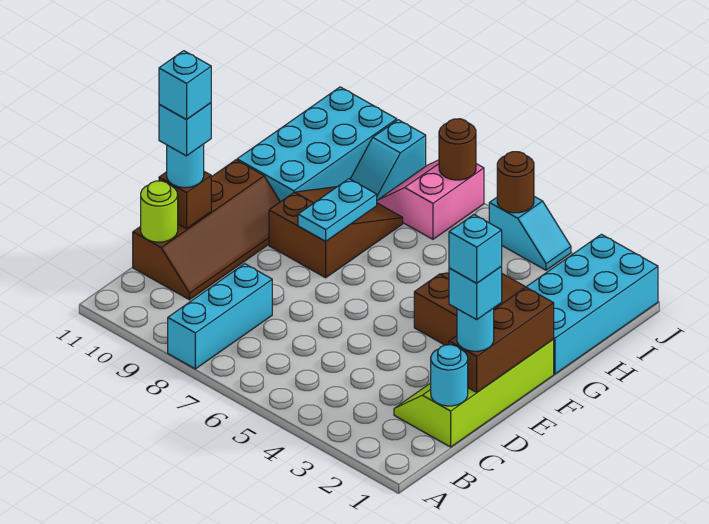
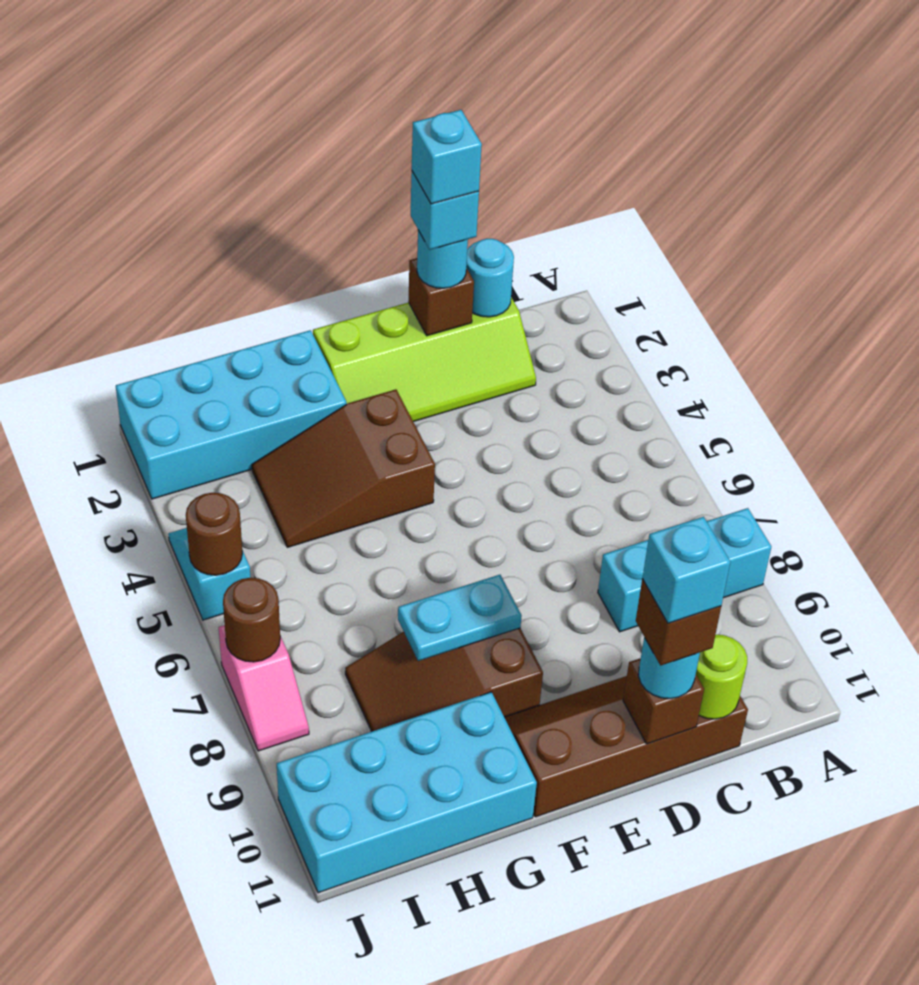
brown brick D1:F1 level 2 -> brown brick D1 level 2
cyan brick D11 level 4 -> brown brick D11 level 4
pink slope I7:J8 level 1 top 7 -> pink slope J7:J8 level 1 top 7
cyan slope I9:J9 level 1 top J -> none

